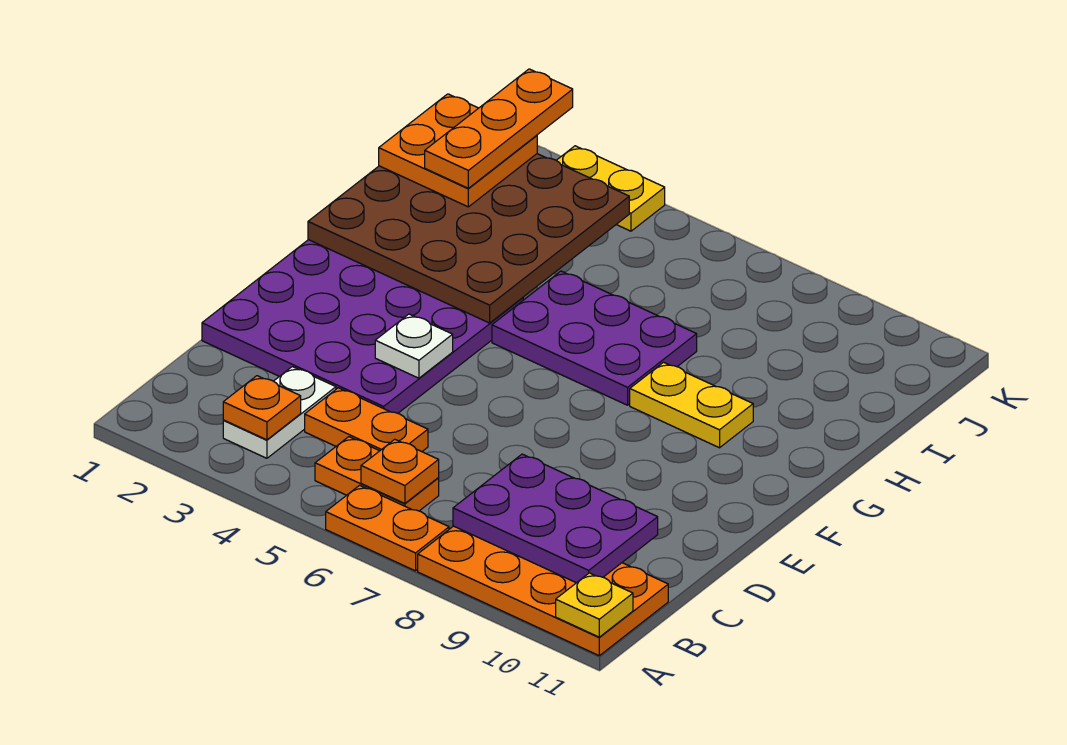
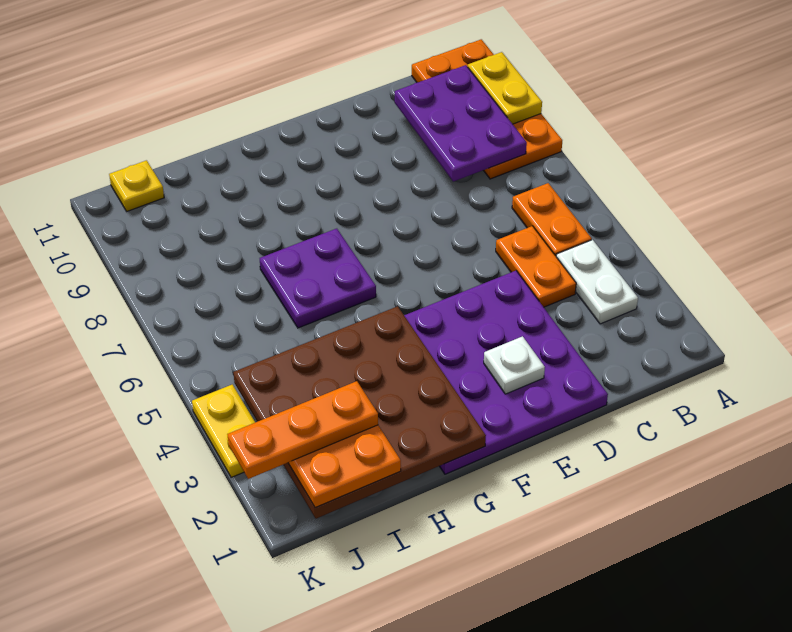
orange plate A6:A7 level 1 -> none
yellow plate A11 level 2 -> yellow plate J11 level 1
white plate B3:C3 level 1 -> white plate B3:B4 level 1
orange plate B3 level 2 -> none
orange plate B6 level 2 -> none
white plate E4 level 2 -> white plate E2 level 2
purple plate G5:H7 level 1 -> purple plate G6:H7 level 1
yellow plate G8:G9 level 1 -> yellow plate A9:A10 level 2

